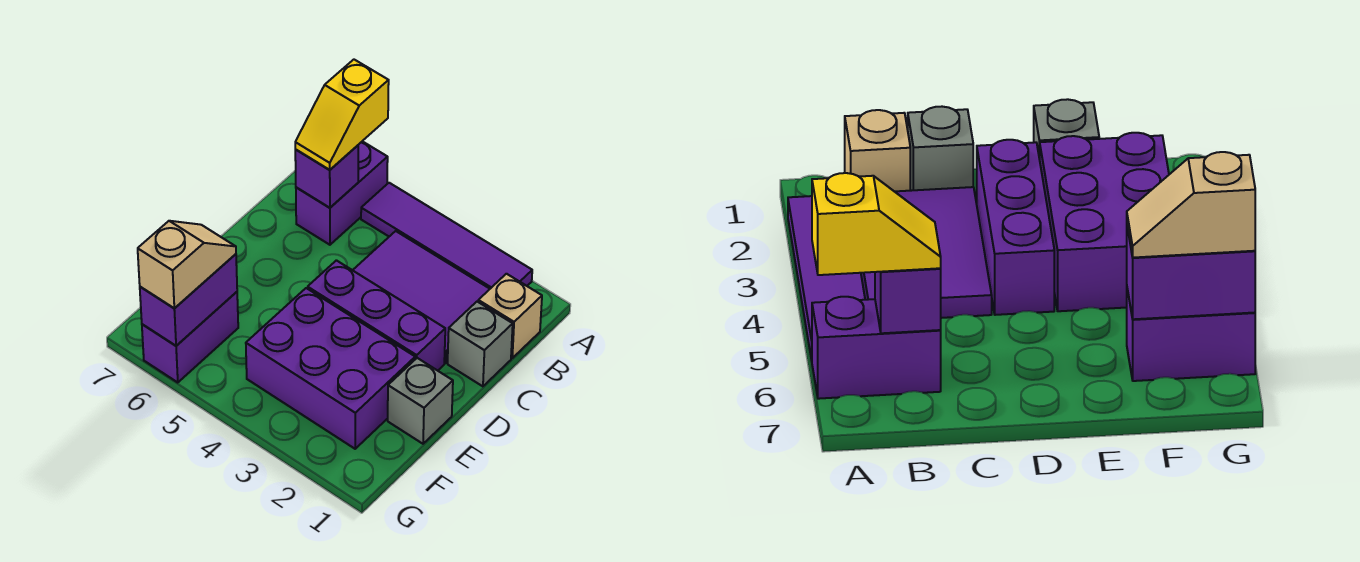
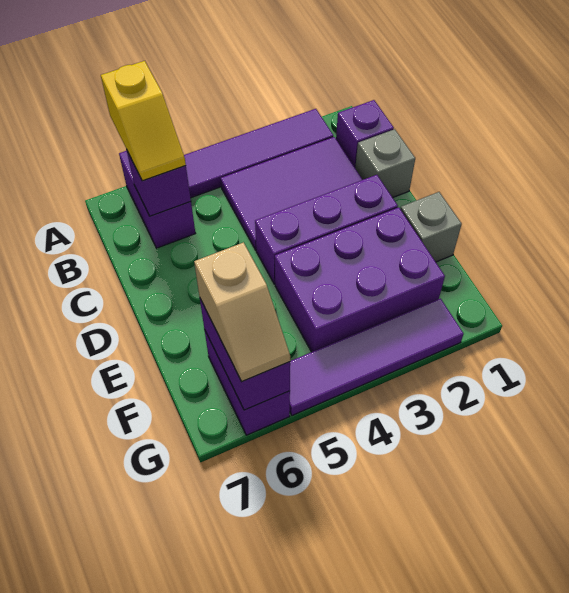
tan brick B1 level 1 -> purple brick B1 level 1
tan slope F6:G6 level 3 top G -> tan slope F6:G6 level 3 top F
none -> purple tile G2:G5 level 1

